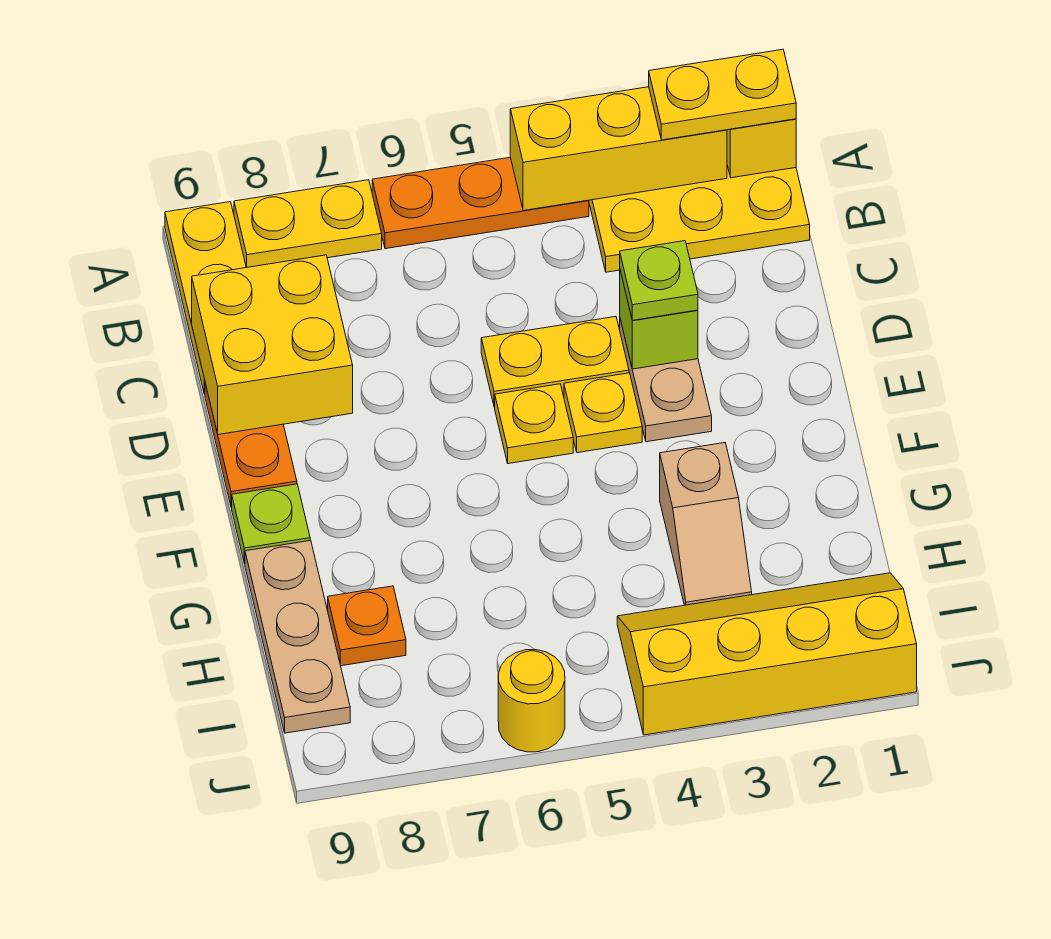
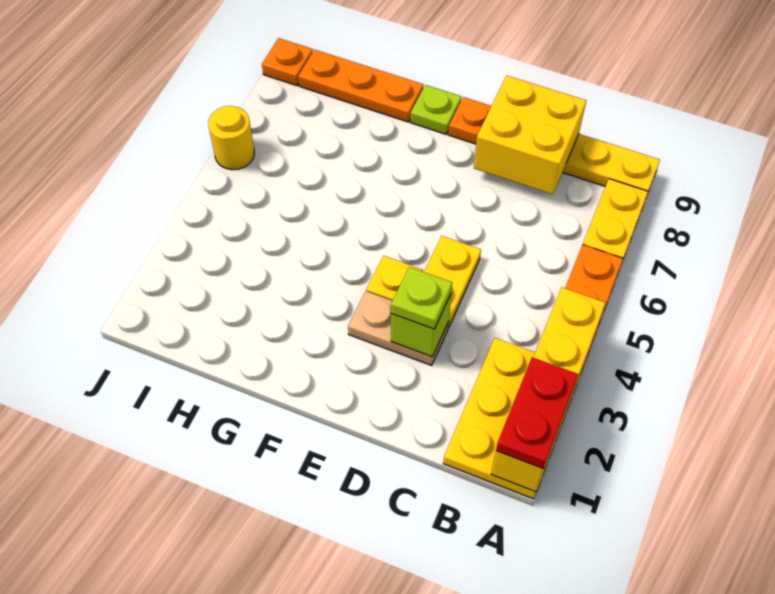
yellow plate A1:A2 level 3 -> red plate A1:A2 level 3
yellow plate E5 level 1 -> none
tan slope G3:H3 level 1 top G -> none
tan plate G9:I9 level 1 -> orange plate G9:I9 level 1
orange plate H8 level 1 -> orange plate J9 level 1
yellow slope I1:J4 level 1 top J -> none

